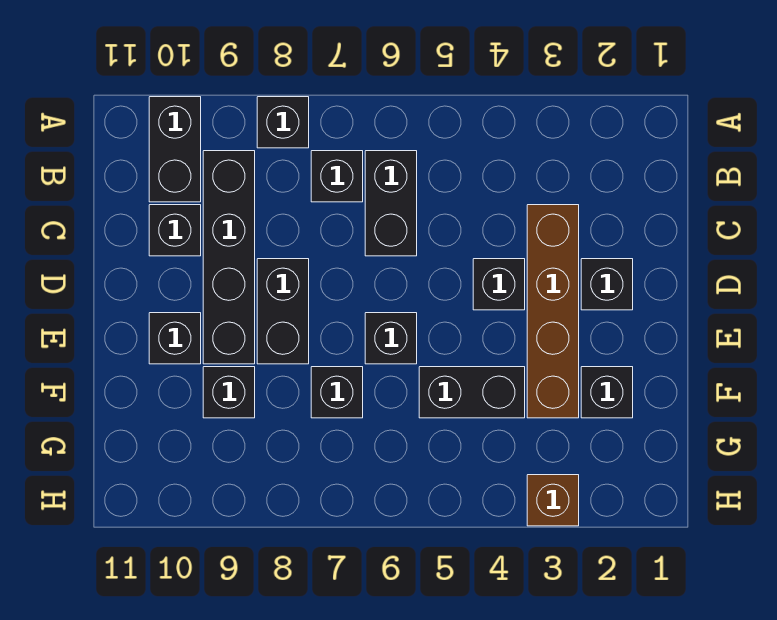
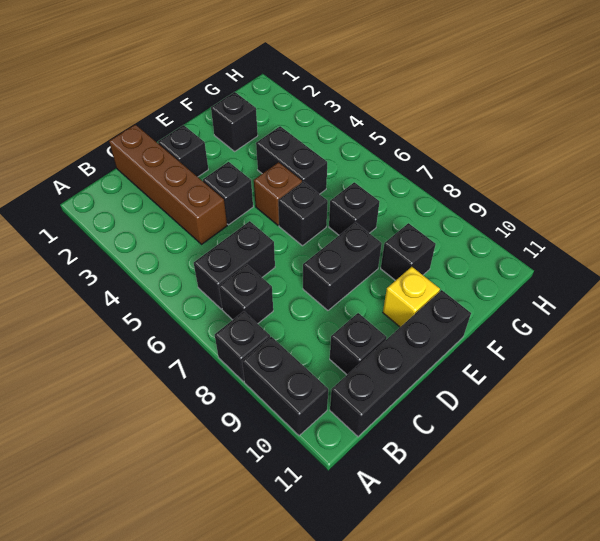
black brick A10:B10 level 1 -> black brick A9:A10 level 1
black brick B9:E9 level 1 -> black brick B11:E11 level 1
brown brick C3:F3 level 1 -> brown brick C1:C4 level 1
black brick E10 level 1 -> yellow brick E10 level 1
brown brick H3 level 1 -> brown brick E5 level 1

